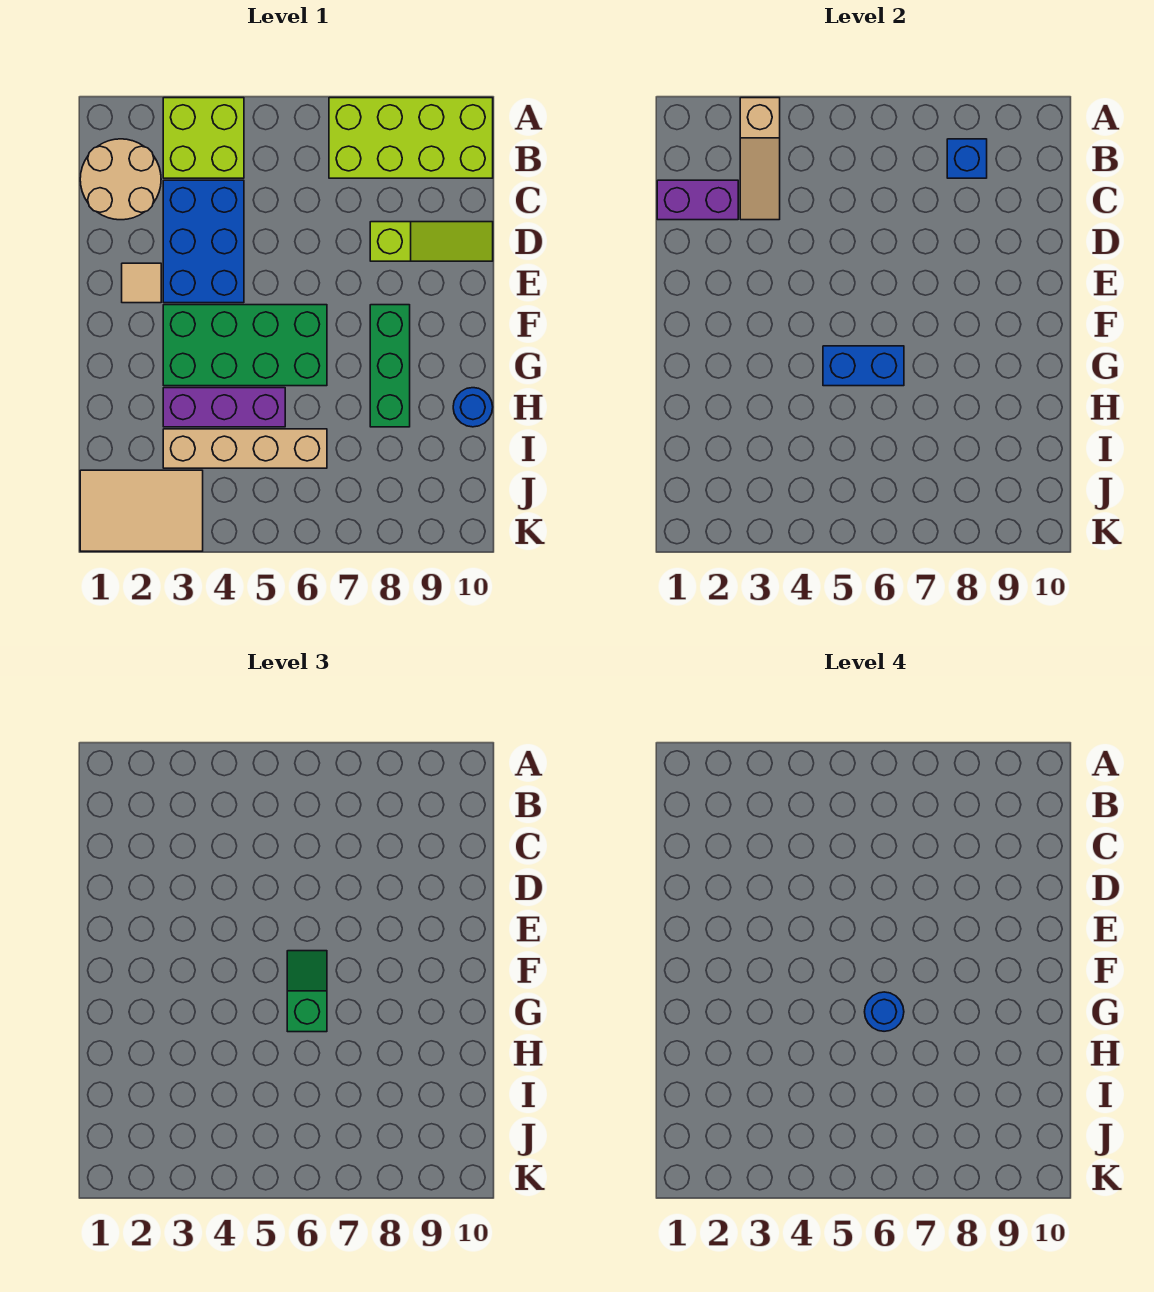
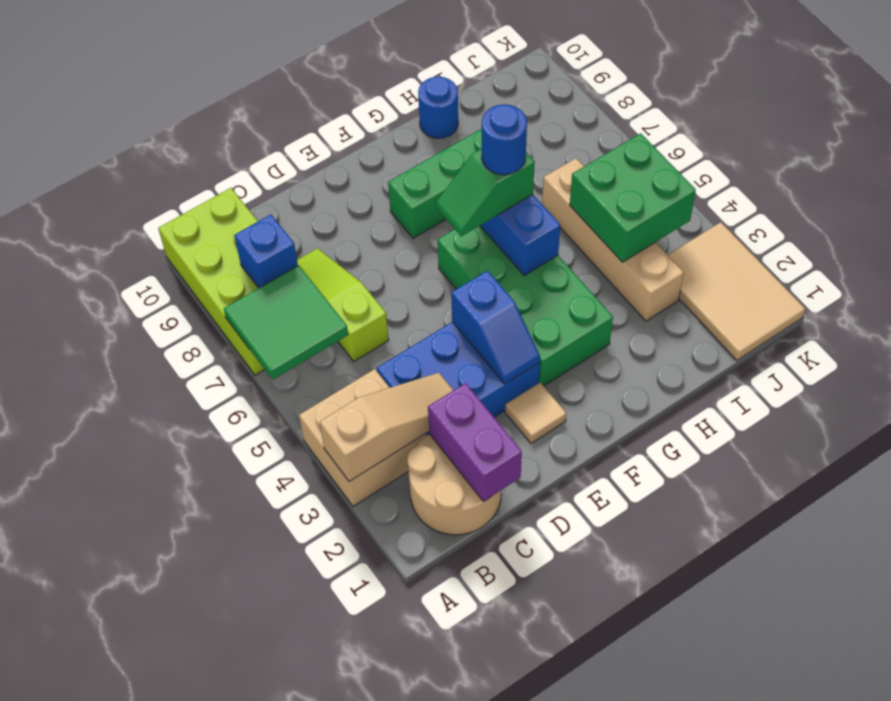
lime brick A3:B4 level 1 -> tan brick A3:B4 level 1
none -> green tile A6:B7 level 2
lime slope D8:D10 level 1 top 8 -> lime slope C6:C8 level 1 top 6
none -> blue slope E3:E4 level 2 top 4
purple brick H3:H5 level 1 -> none
none -> green brick I4:J5 level 2

